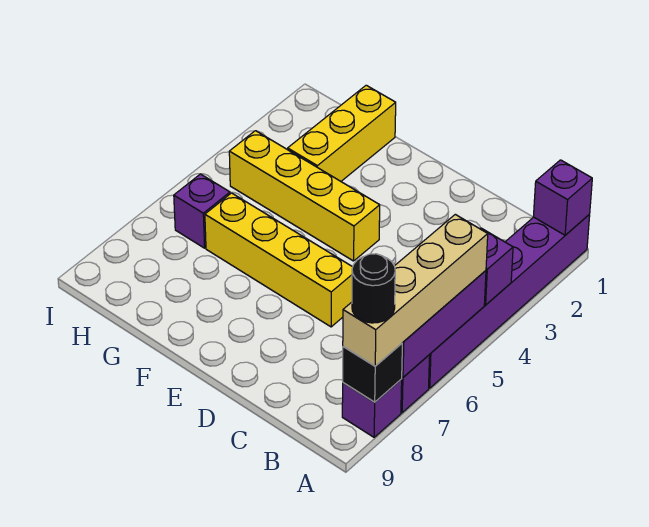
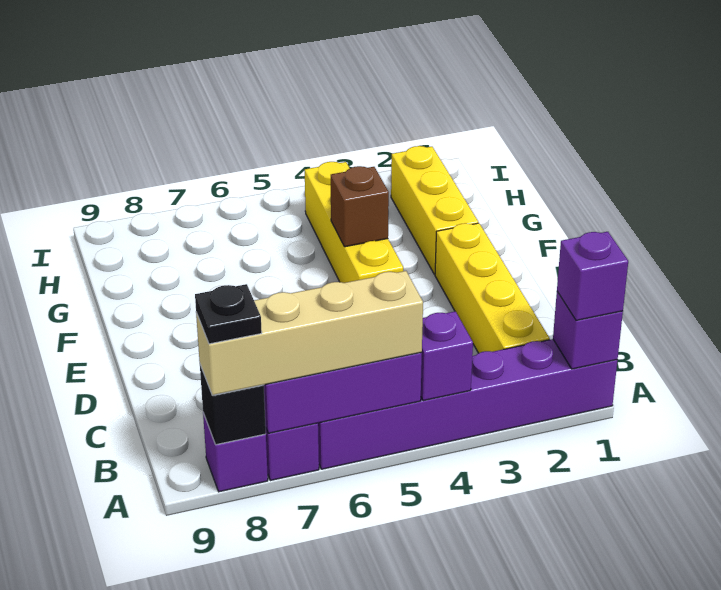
black round brick A8 level 4 -> black plate A8 level 4
yellow brick D6:G6 level 1 -> yellow brick B2:E2 level 1
none -> brown brick F4 level 2
yellow brick G1:G3 level 1 -> yellow brick F2:H2 level 1
purple brick H6 level 1 -> purple brick A1 level 3

